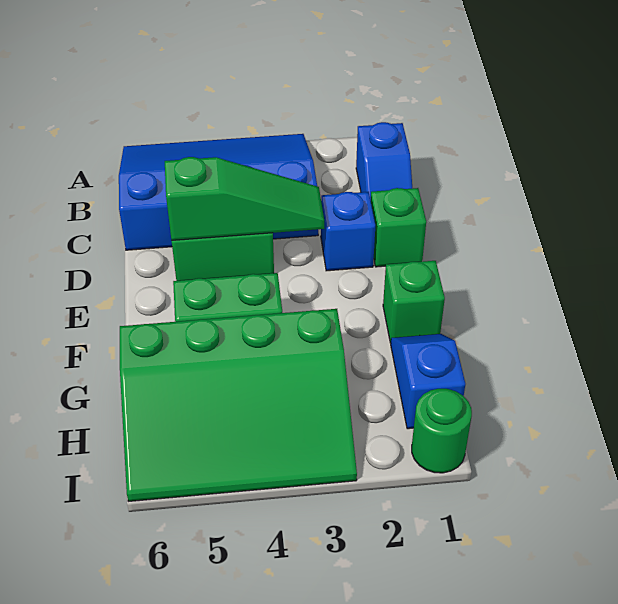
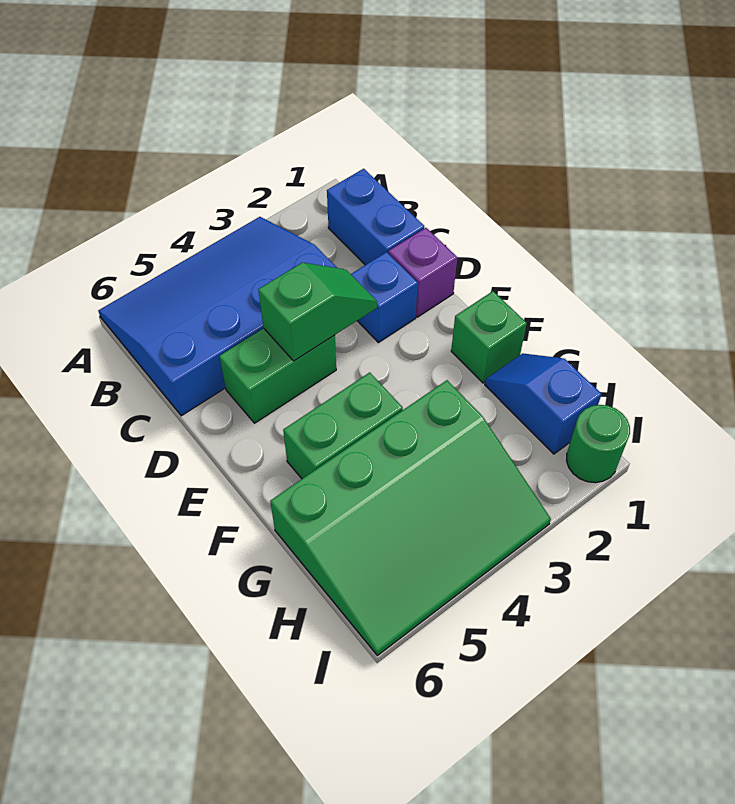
blue slope B1:C1 level 1 top B -> blue brick B1:C1 level 1
green brick D1 level 1 -> purple brick D1 level 1
green slope D3:D5 level 2 top 5 -> green slope D3:D4 level 2 top 4

